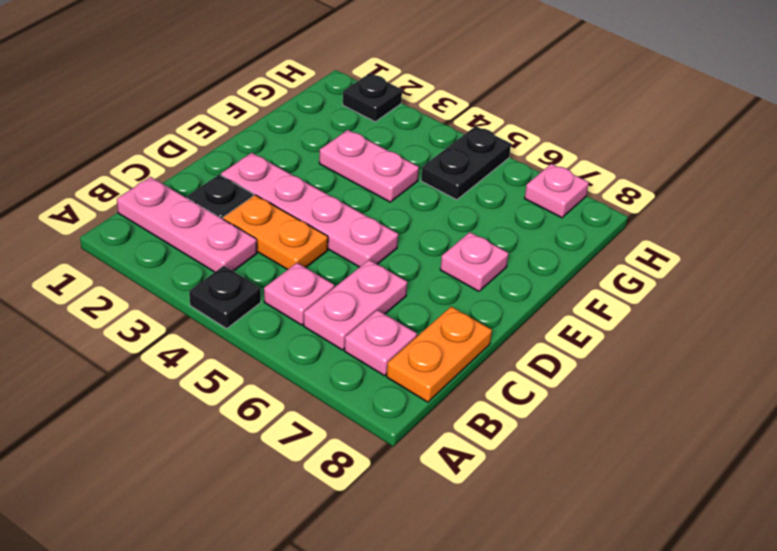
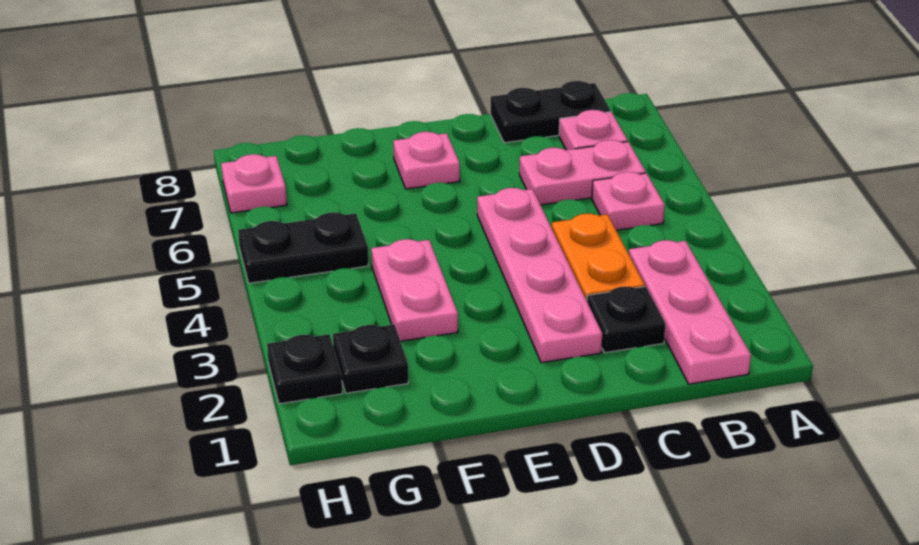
black plate A4 level 1 -> black plate G2 level 1
orange plate B8:C8 level 1 -> black plate B8:C8 level 1

